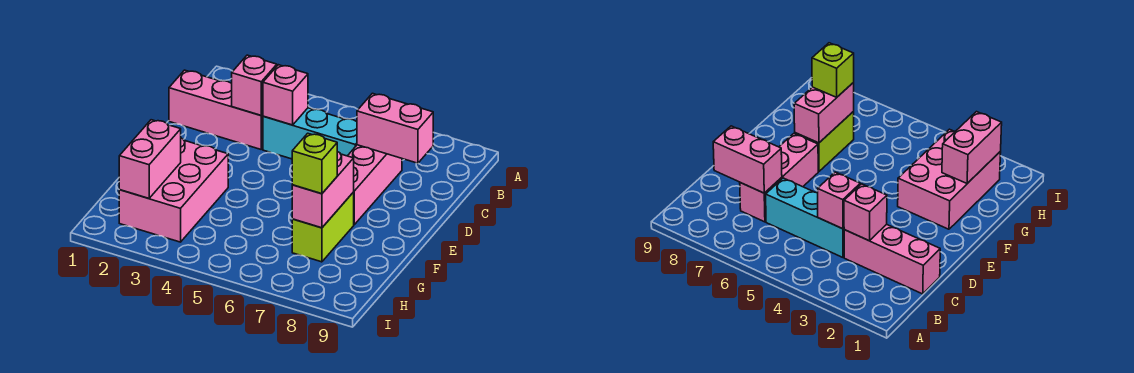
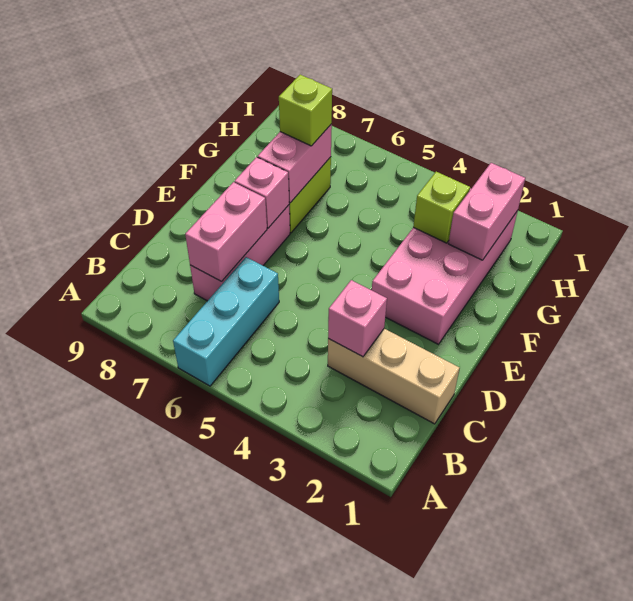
pink brick C1:C3 level 1 -> tan brick C1:C3 level 1
cyan brick C4:C6 level 1 -> cyan brick A6:C6 level 1
pink brick C4 level 2 -> pink brick E7 level 2
pink brick C7:C8 level 2 -> pink brick C7:D7 level 2
pink brick F2:H3 level 1 -> pink brick E2:H3 level 1
none -> lime brick G3 level 2

